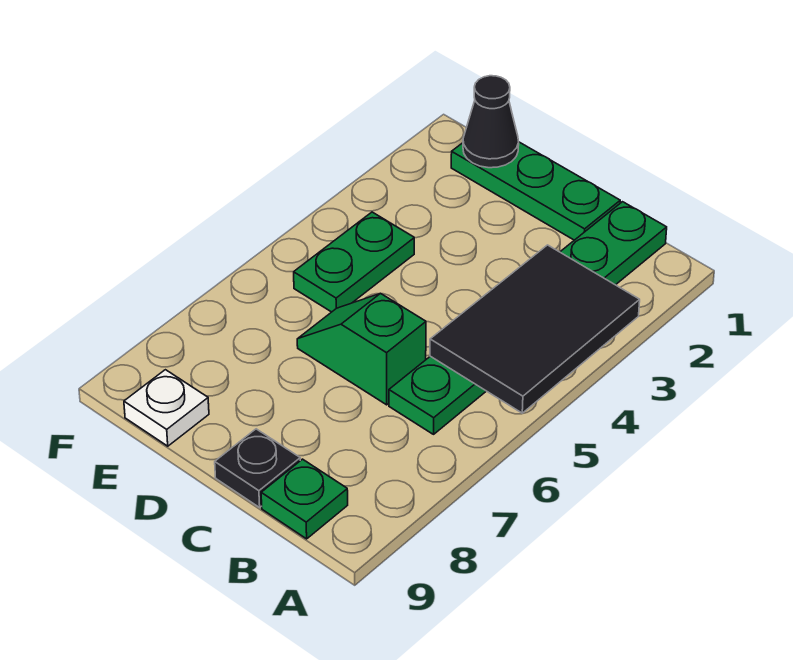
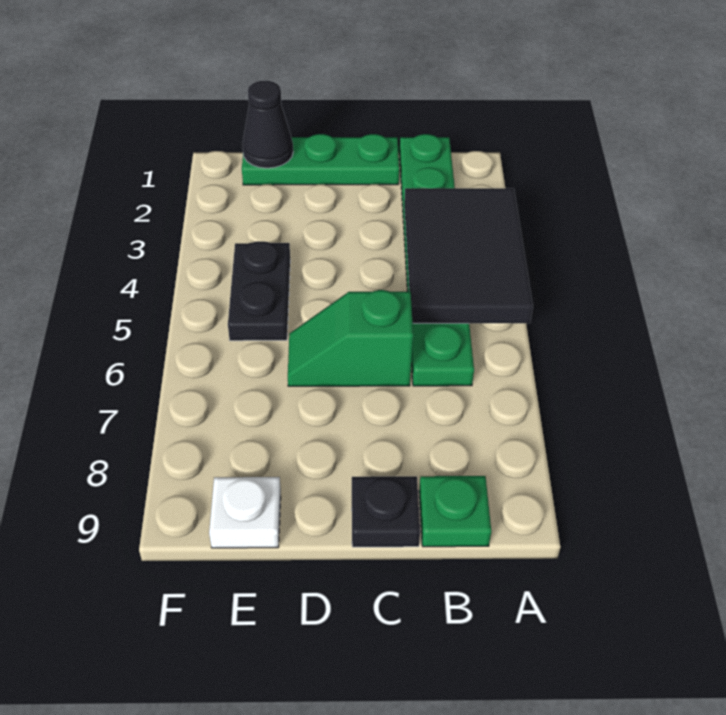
green plate E4:E5 level 1 -> black plate E4:E5 level 1

